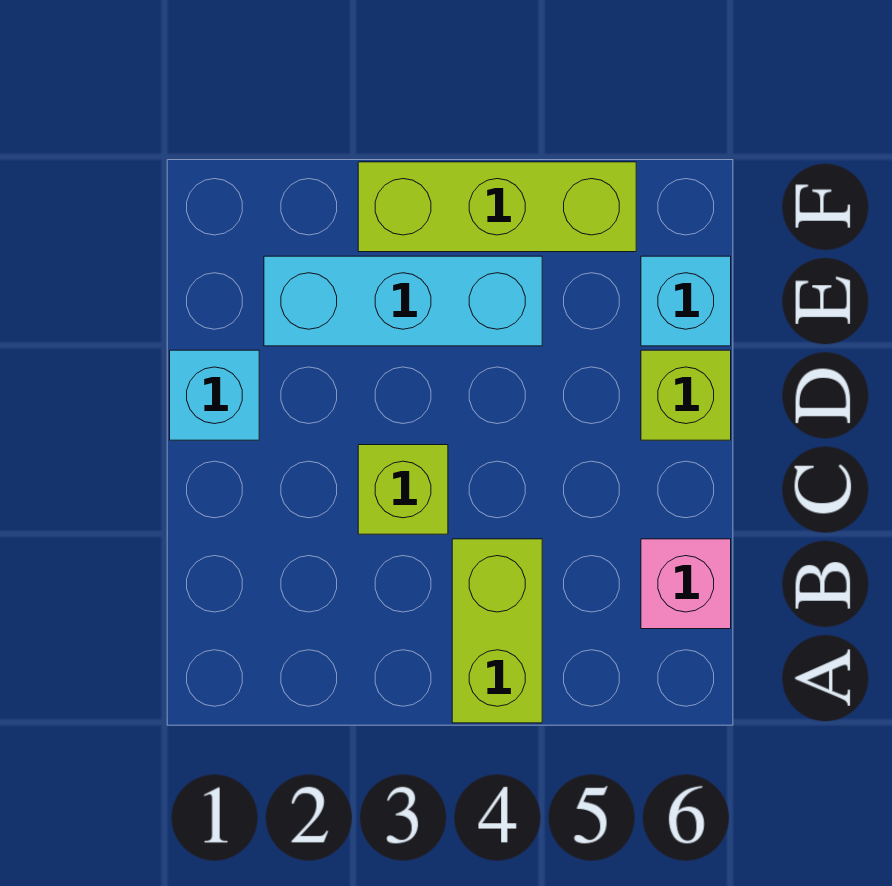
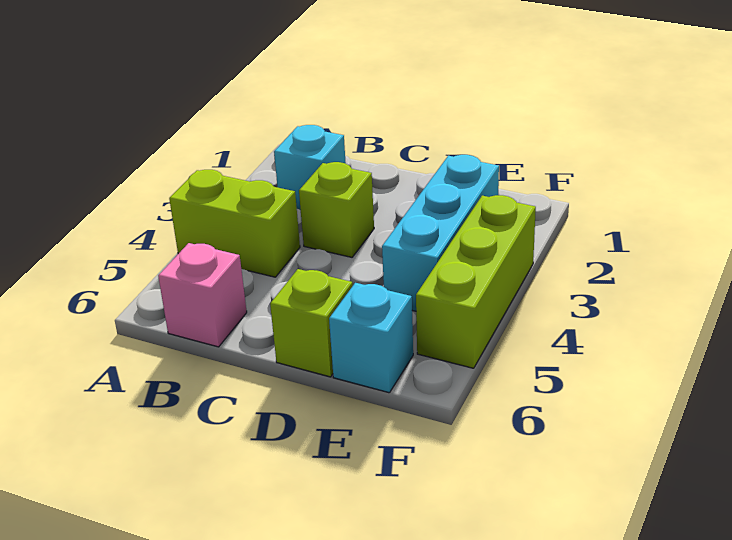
cyan brick D1 level 1 -> cyan brick B2 level 1

